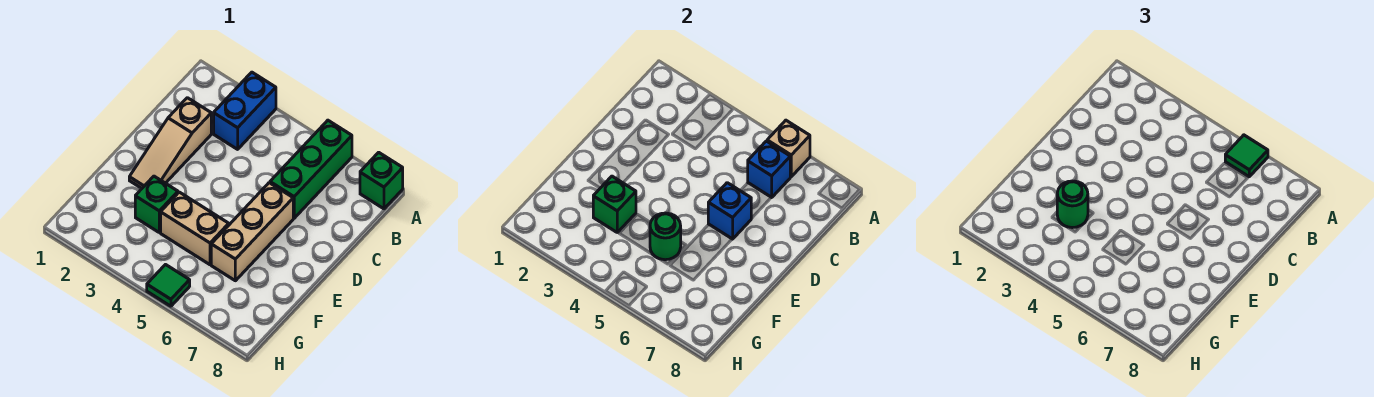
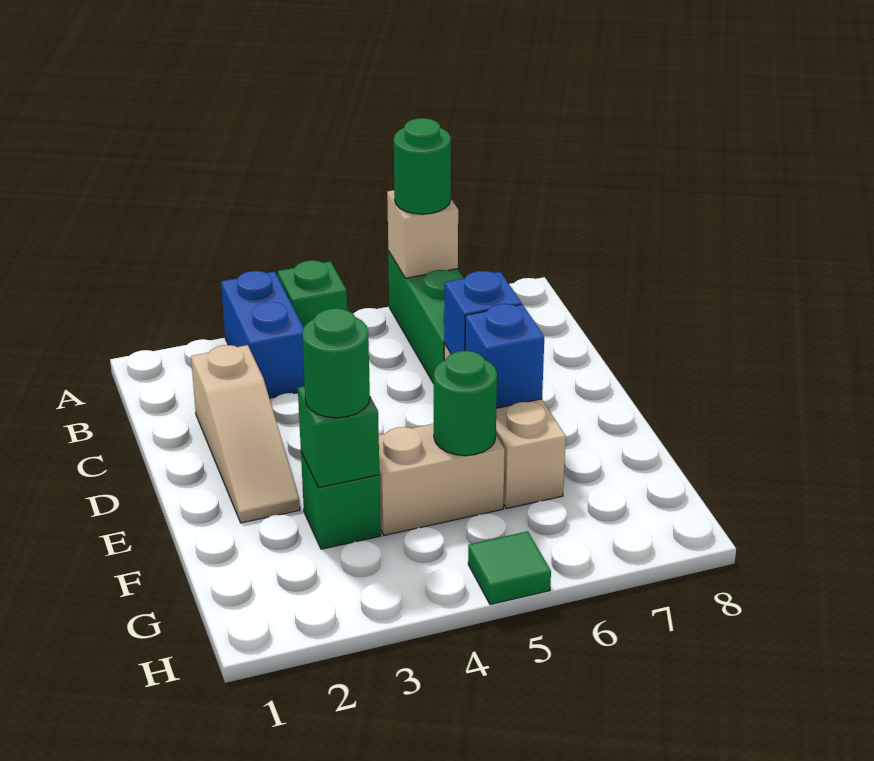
green tile A6 level 3 -> green round brick A6 level 3
green brick A8 level 1 -> green brick A4 level 1
blue brick B6 level 2 -> blue brick E6 level 2

